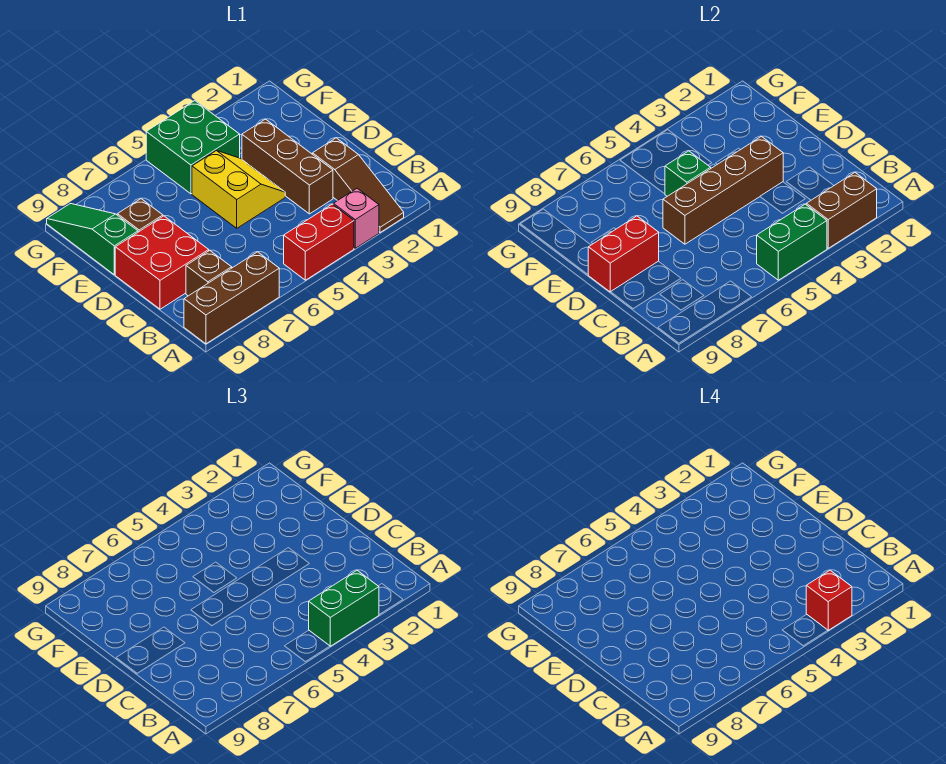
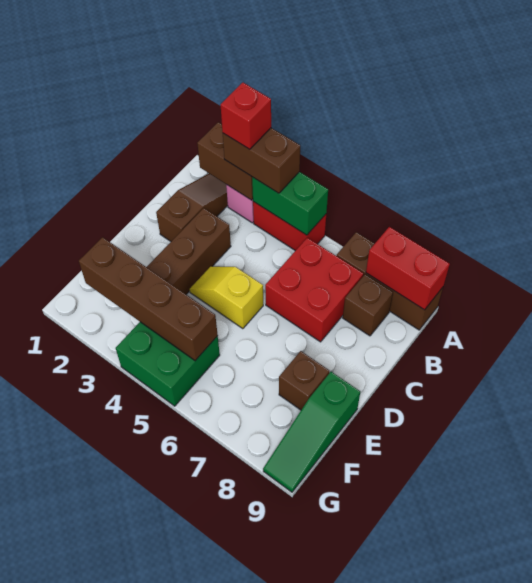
green brick A3:A4 level 3 -> brown brick A3:A4 level 3
red brick C8:D9 level 1 -> red brick B6:C7 level 1
brown brick D3:D6 level 2 -> brown brick F2:F5 level 2
yellow slope D4:E5 level 1 top 5 -> yellow slope D4:D5 level 1 top 5
red brick D8:D9 level 2 -> red brick A8:A9 level 2
green brick E5 level 2 -> none

